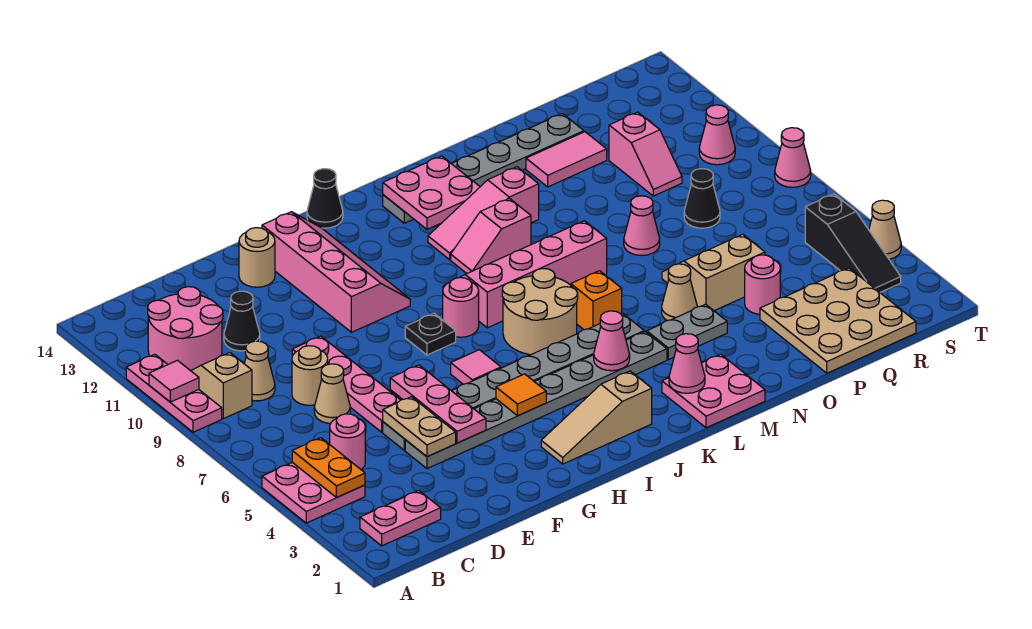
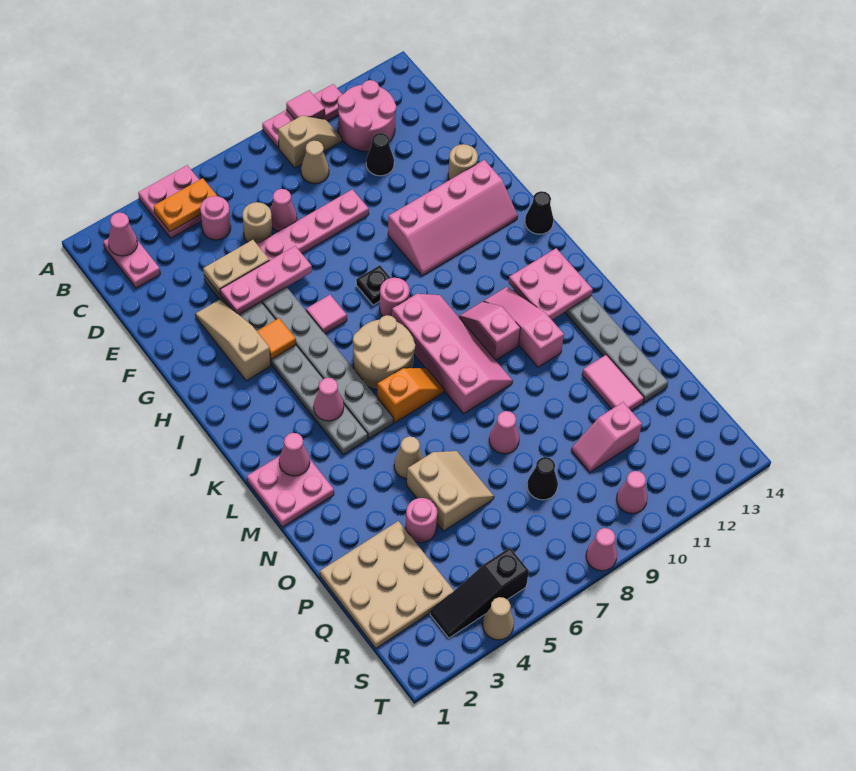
none -> pink cone B2 level 2
tan cone D7 level 1 -> pink cone D7 level 1
tan round brick D8 level 1 -> tan round brick D6 level 1
tan slope H2:J2 level 1 top J -> tan slope F3:H3 level 1 top H
grey plate M4:N4 level 1 -> none

